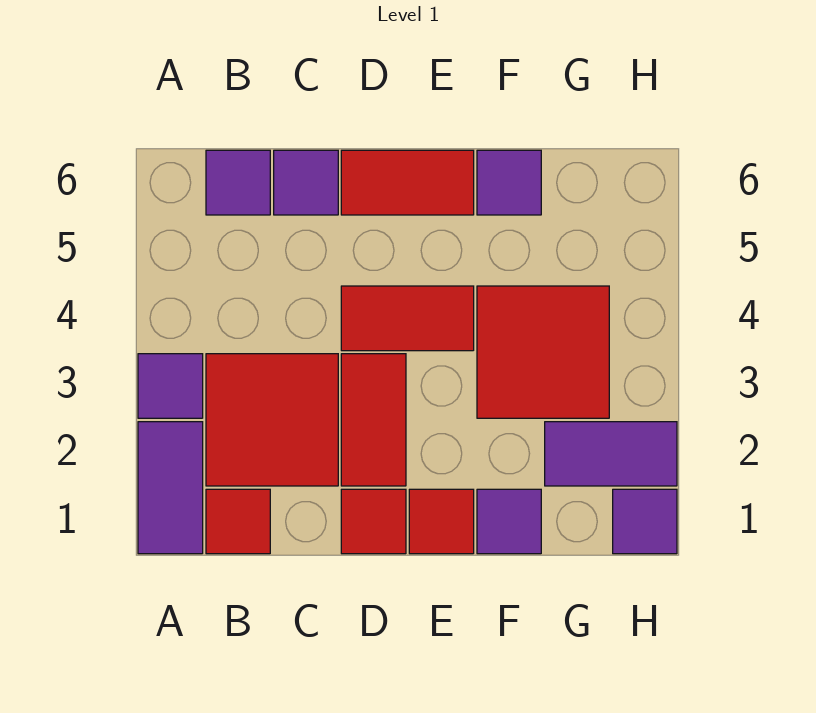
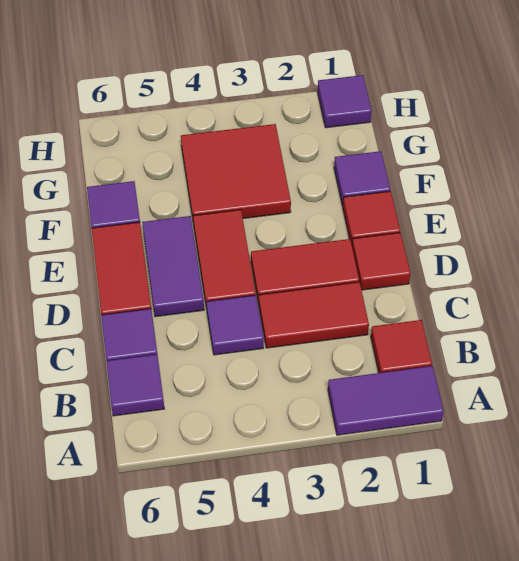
purple tile A3 level 1 -> purple tile C4 level 1
red tile B2:C3 level 1 -> red tile C2:C3 level 1
purple tile G2:H2 level 1 -> purple tile D5:E5 level 1

